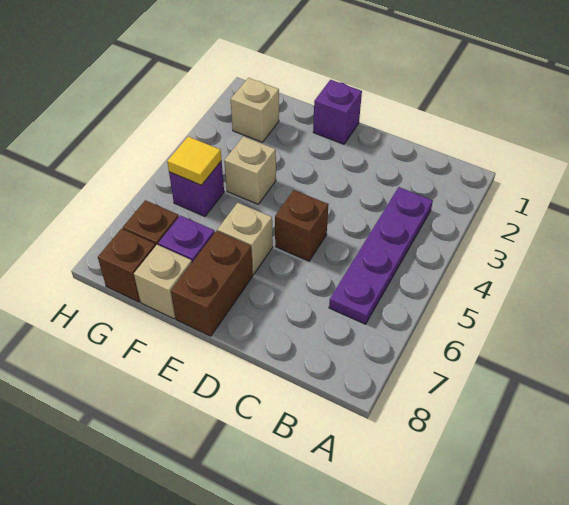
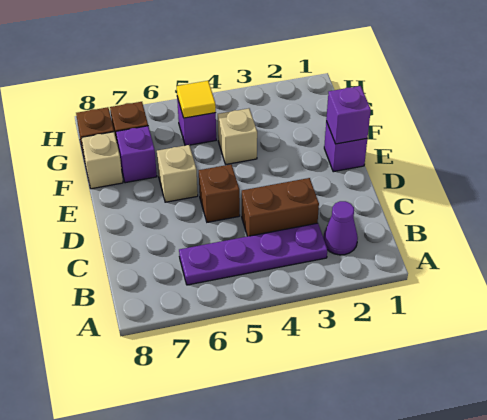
none -> purple cone B2 level 1
none -> purple brick E1 level 2
brown brick E7:E8 level 1 -> brown brick C3:C4 level 1
tan brick G2 level 1 -> none

